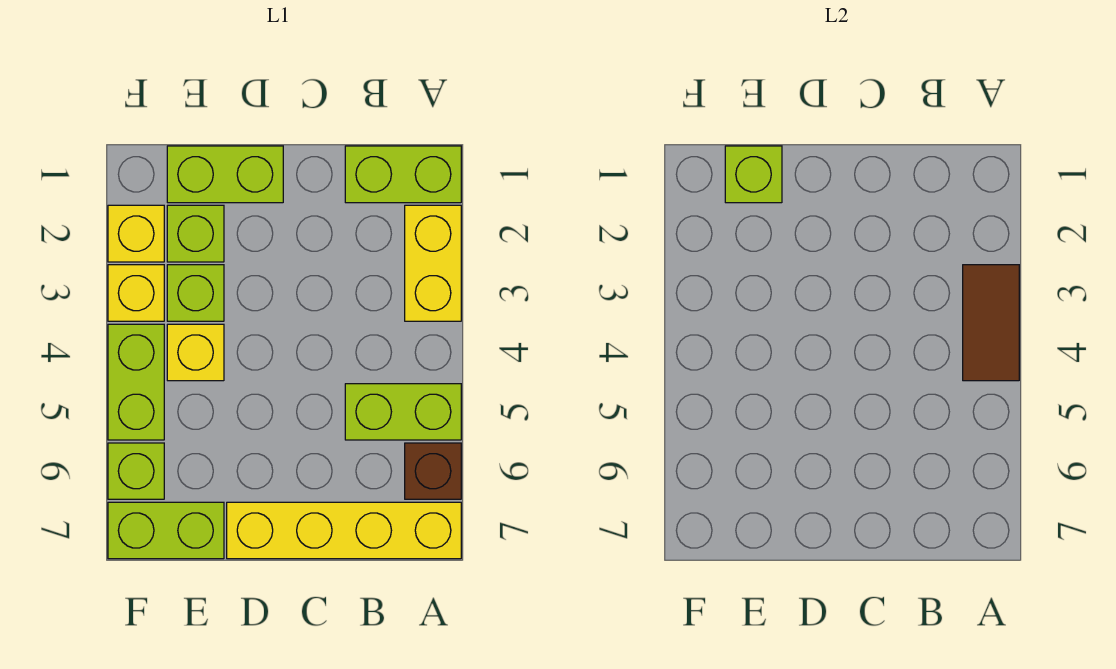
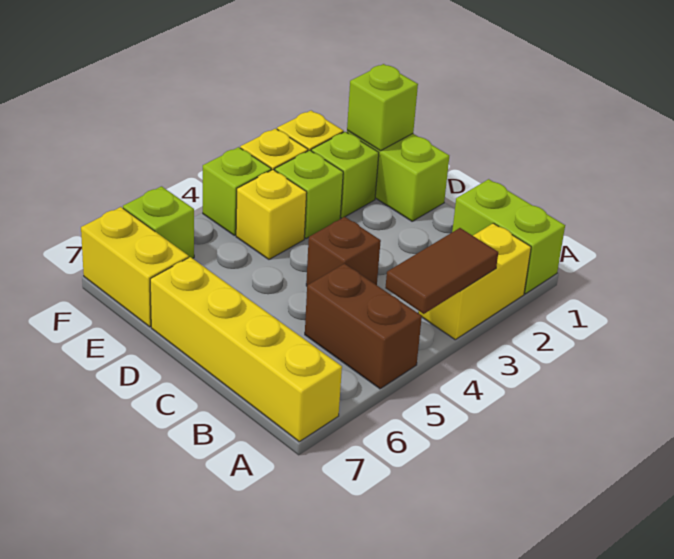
lime brick A5:B5 level 1 -> brown brick A5:B5 level 1
brown brick A6 level 1 -> brown brick C4 level 1
lime brick E7:F7 level 1 -> yellow brick E7:F7 level 1
lime brick F4:F5 level 1 -> lime brick F4 level 1

